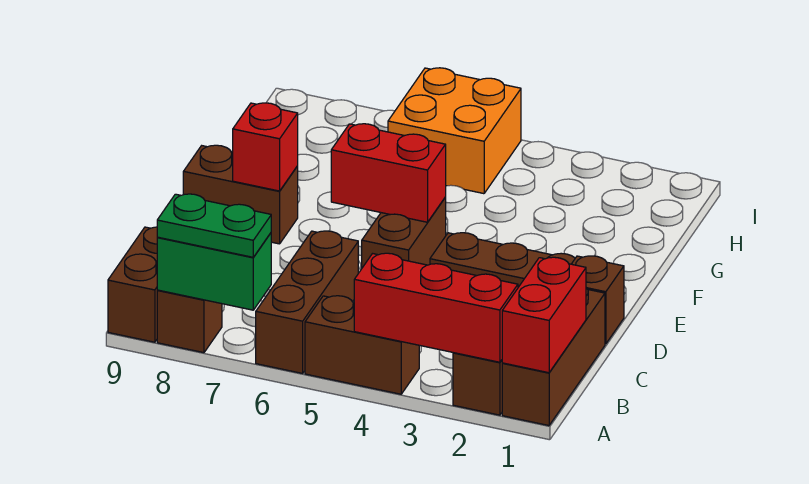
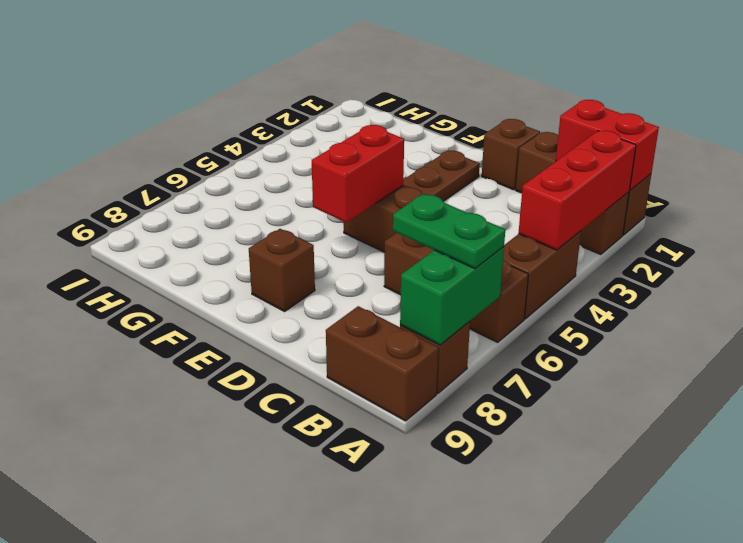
green plate A7:A8 level 3 -> green plate A7:B7 level 3
brown brick E8:E9 level 1 -> brown brick E8 level 1
red brick E8 level 2 -> none
orange brick H5:I6 level 1 -> none

